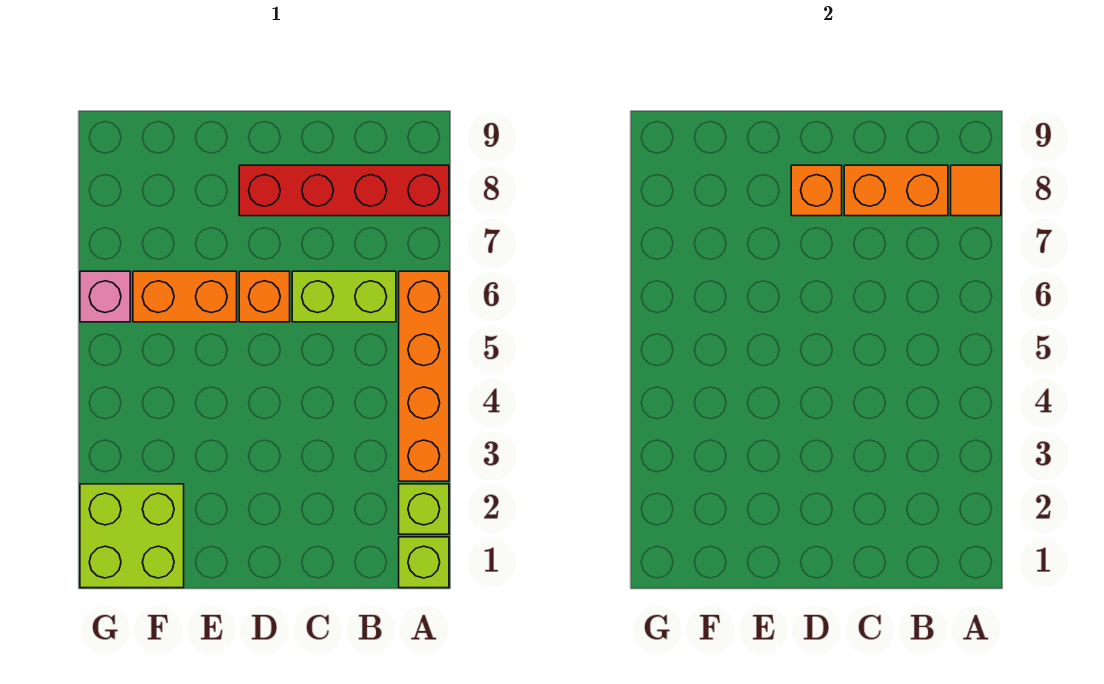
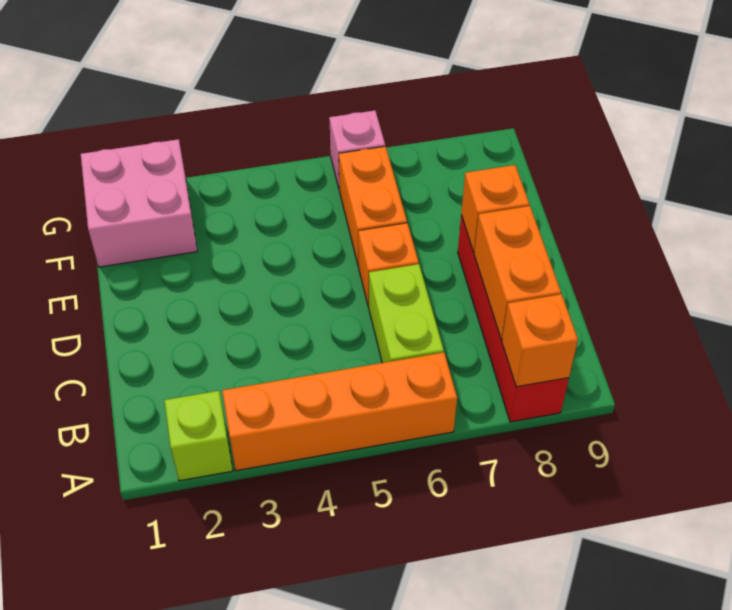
lime brick A1 level 1 -> none
orange tile A8 level 2 -> orange brick A8 level 2
lime brick F1:G2 level 1 -> pink brick F1:G2 level 1

